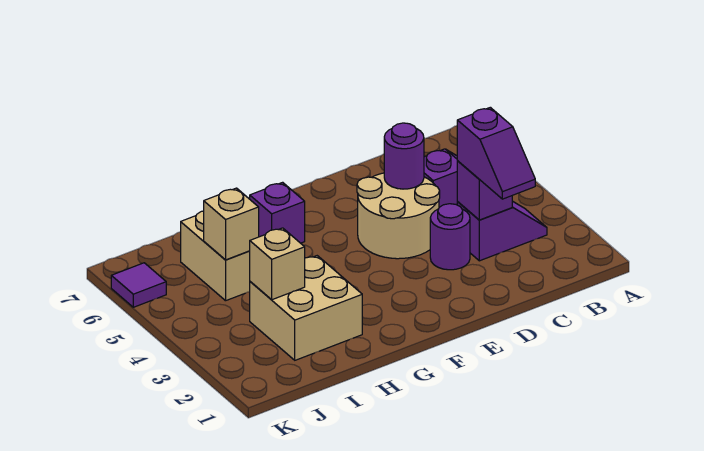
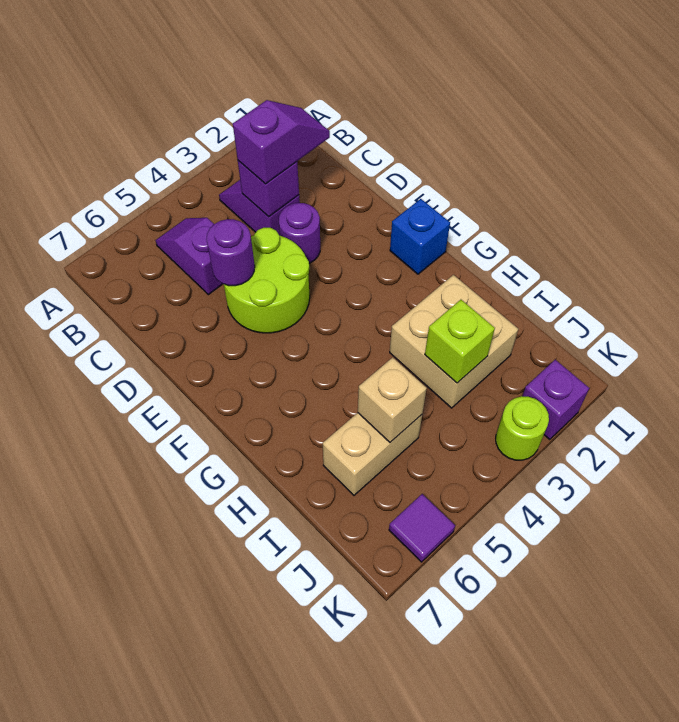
tan round brick D4:E5 level 1 -> lime round brick D4:E5 level 1
none -> blue brick F1 level 1
purple brick G6 level 1 -> purple brick K2 level 1
tan brick I3 level 2 -> lime brick I3 level 2
none -> lime round brick K3 level 1

